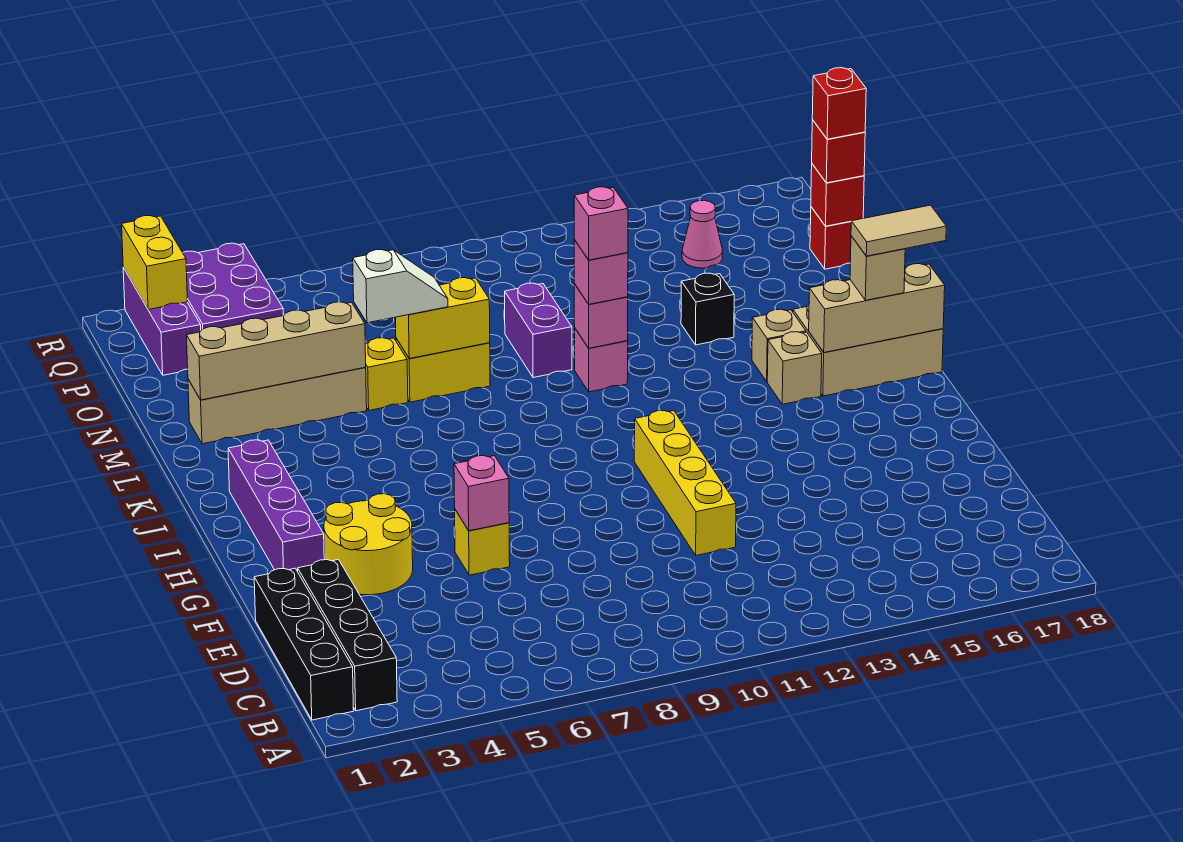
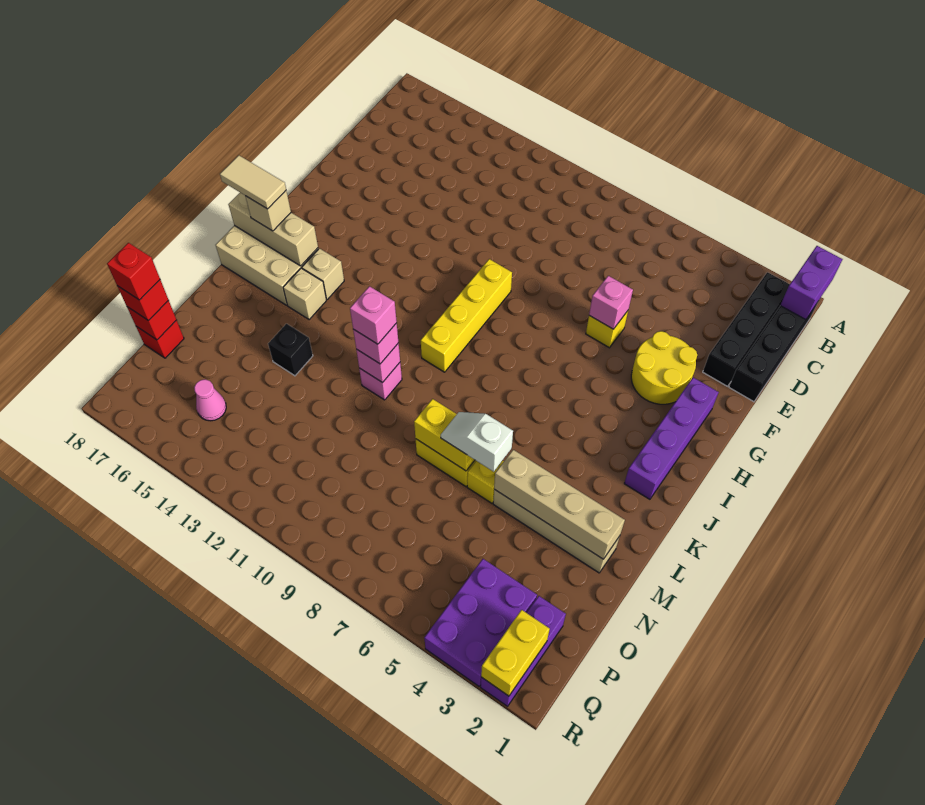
yellow brick E11:H11 level 1 -> yellow brick G10:J10 level 1
purple brick M10:N10 level 1 -> purple brick A1:B1 level 2

